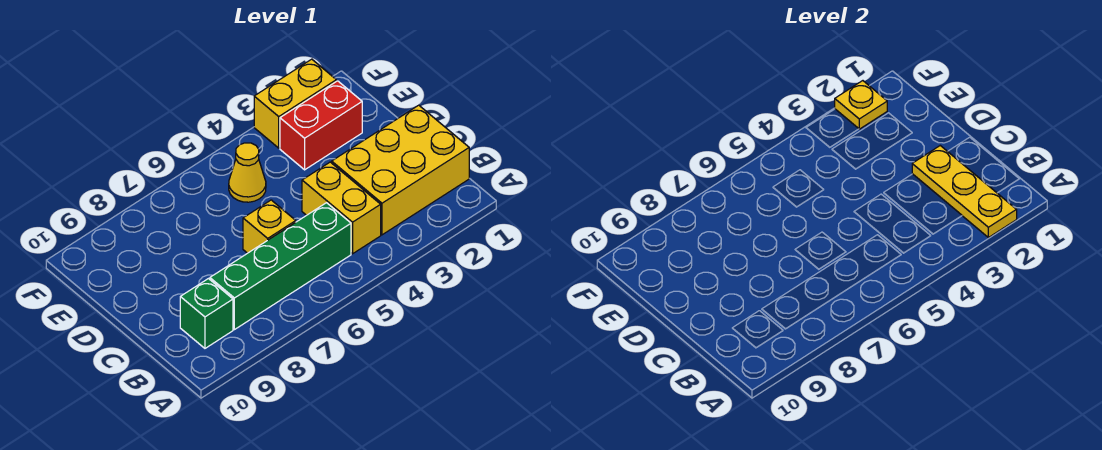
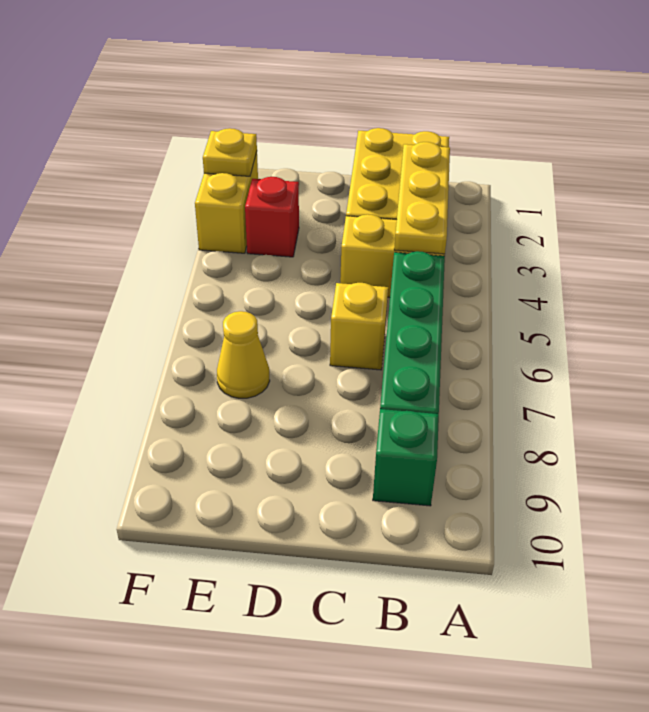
yellow plate A2:C2 level 2 -> yellow plate B2:B4 level 2
red brick E2:E3 level 1 -> red brick E3 level 1
yellow cone E5 level 1 -> yellow cone E7 level 1

